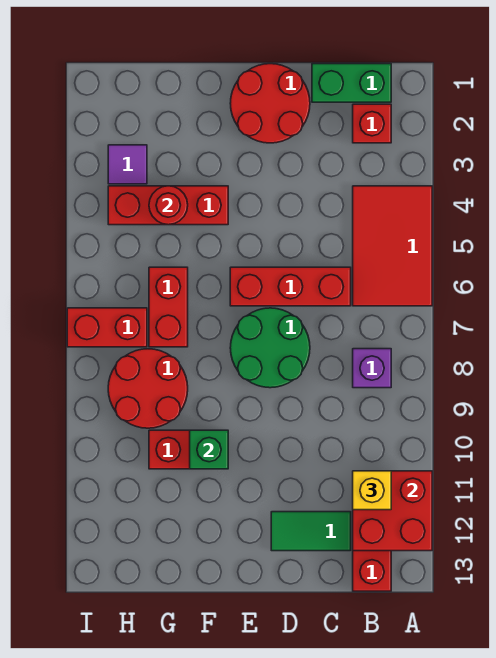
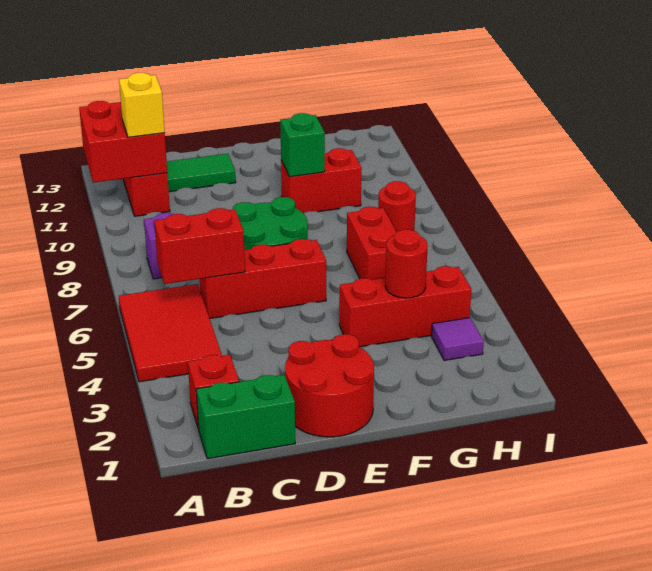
red round brick G8:H9 level 1 -> red round brick H8 level 1
red brick H7:I7 level 1 -> red brick B6:C6 level 2

